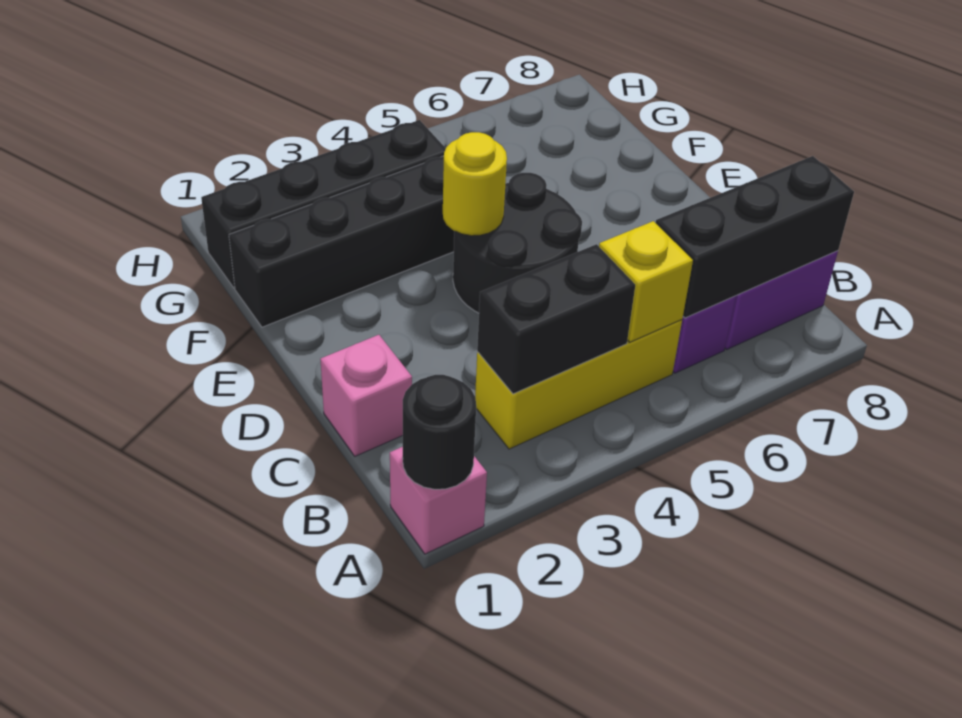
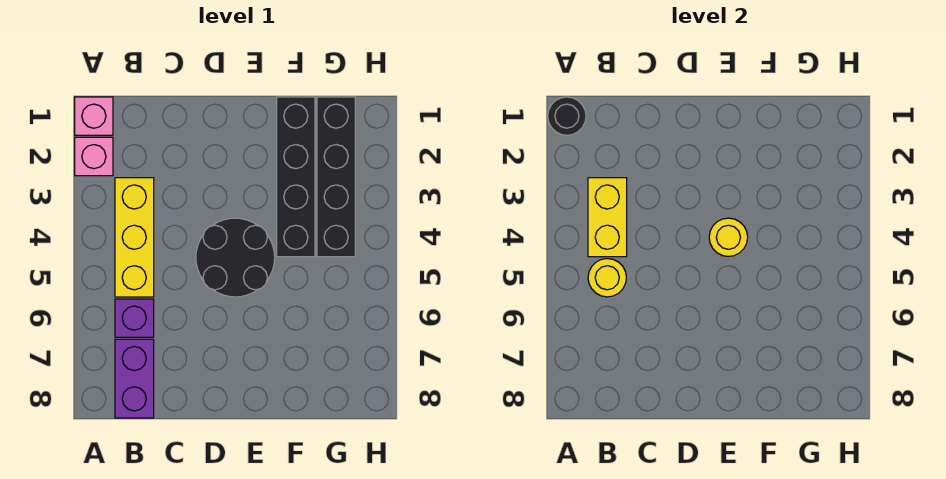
black brick B3:B4 level 2 -> yellow brick B3:B4 level 2
yellow brick B5 level 2 -> yellow round brick B5 level 2
black brick B6:B8 level 2 -> none
pink brick C1 level 1 -> pink brick A2 level 1

